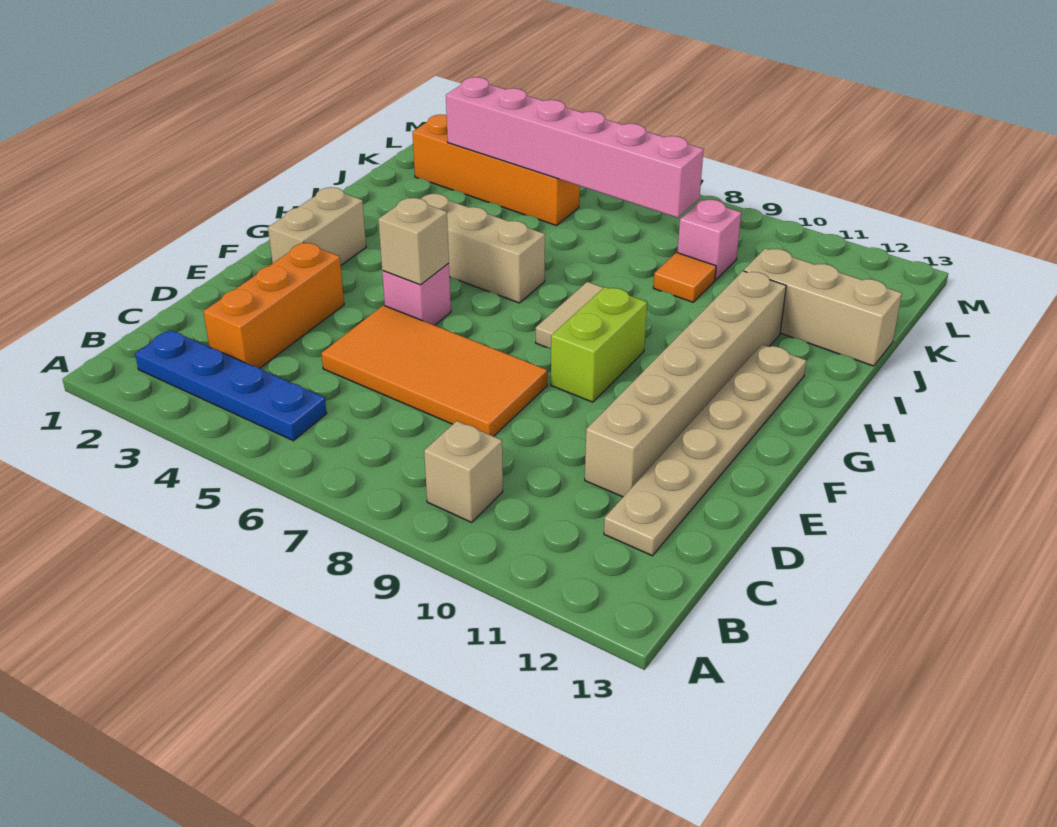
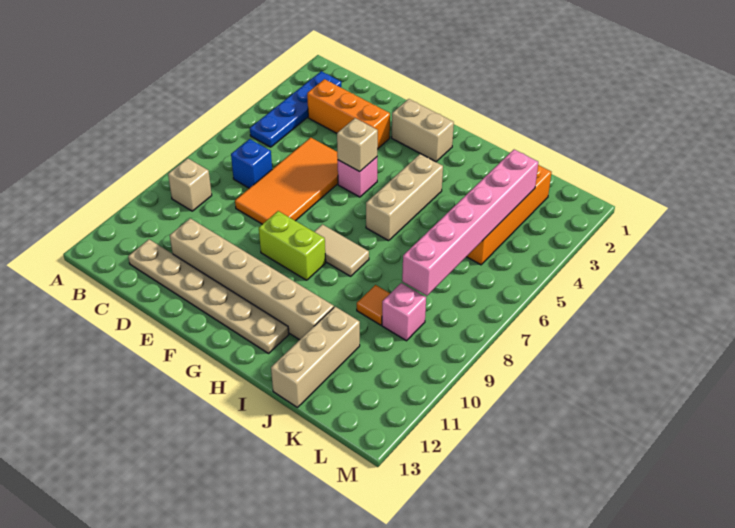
none -> blue brick C7 level 1

